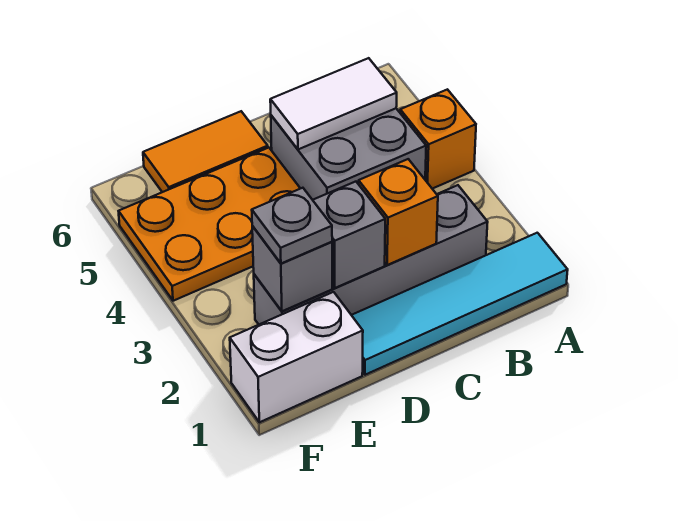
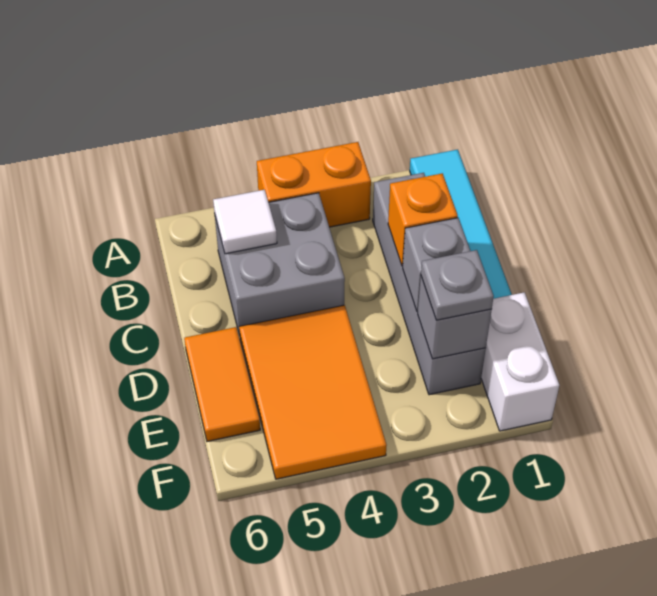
orange brick A4 level 1 -> orange brick A3:A4 level 1
white tile B5:C5 level 2 -> white tile B5 level 2
orange plate D4:F5 level 1 -> orange tile D4:F5 level 1

